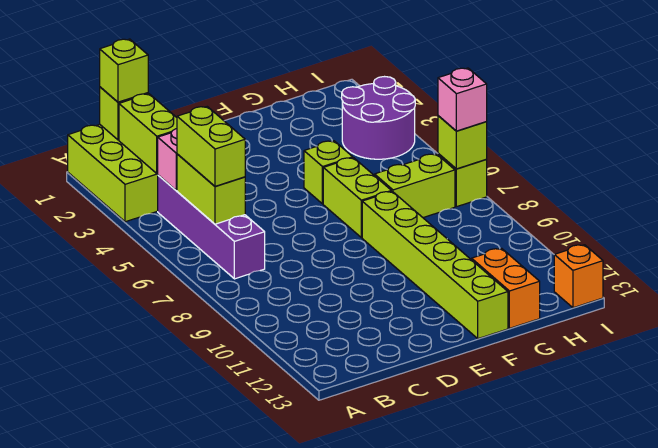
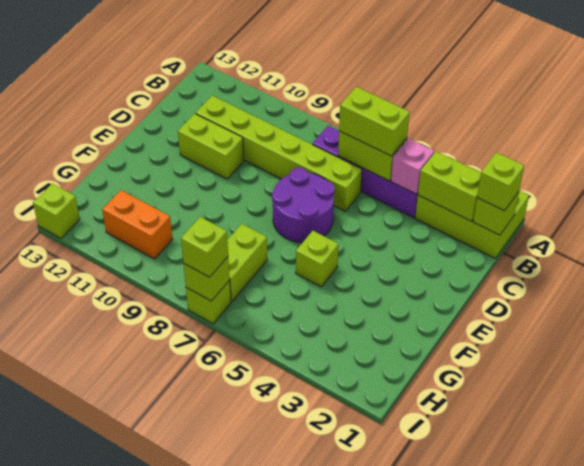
lime brick F6:F7 level 1 -> lime brick D10:D11 level 1
lime brick F8:F13 level 1 -> lime brick C6:C11 level 1
orange brick G12:G13 level 1 -> orange brick H10:H11 level 1
purple round brick H3:I4 level 1 -> purple round brick D6:E7 level 1
pink brick I7 level 3 -> lime brick I7 level 3
orange brick I13 level 1 -> lime brick I13 level 1

